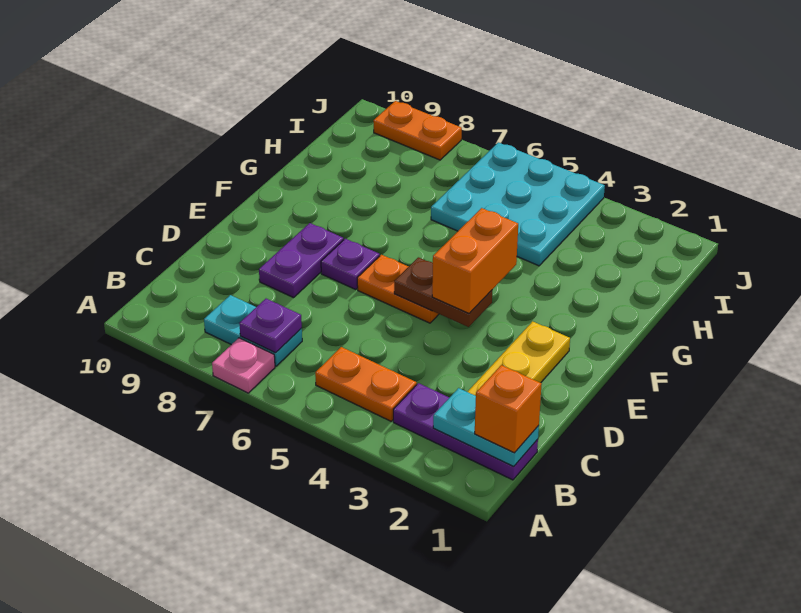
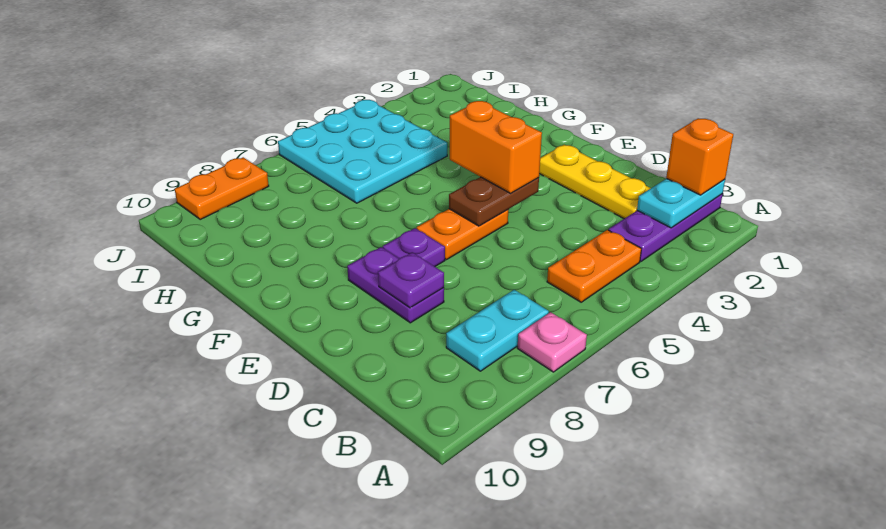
purple plate B7 level 2 -> purple plate D8 level 2

